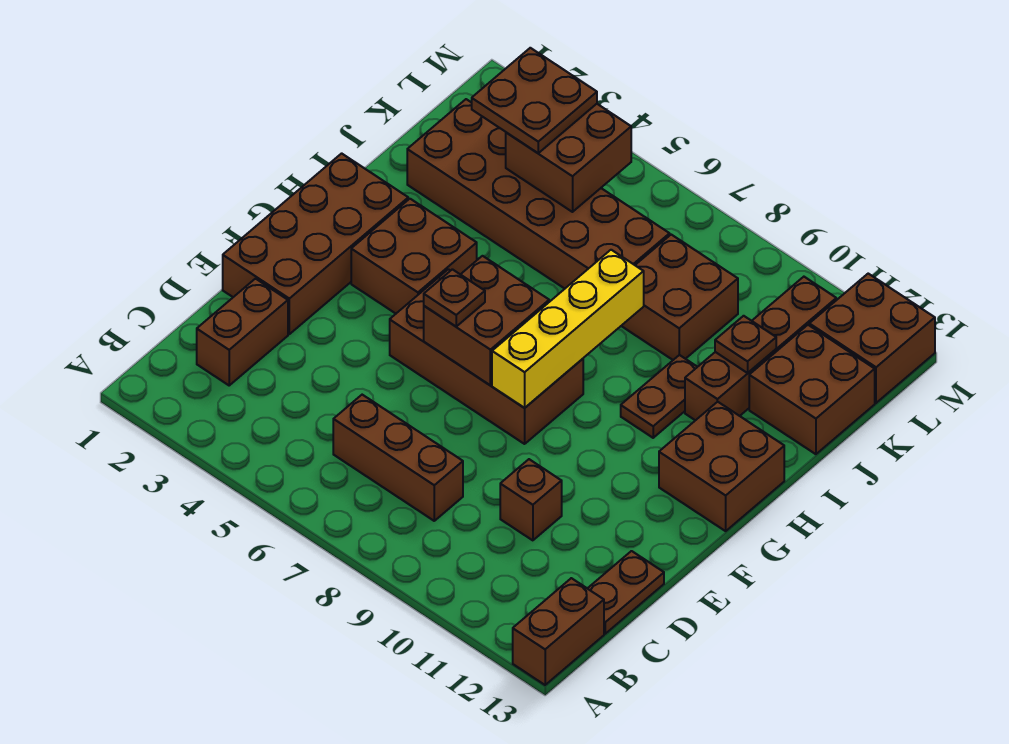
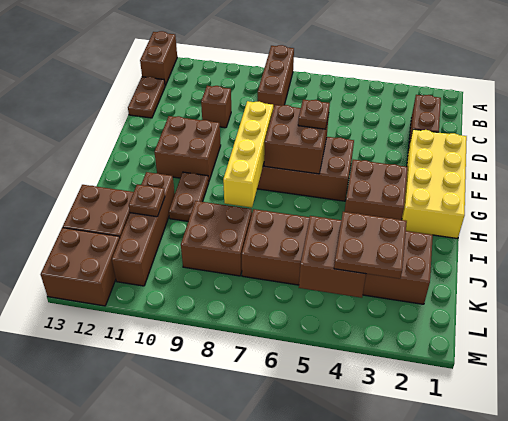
brown brick C6:C8 level 1 -> brown brick A8:C8 level 1
brown brick E1:H2 level 1 -> yellow brick E1:H2 level 1
brown brick G12:H13 level 1 -> brown brick F10:G11 level 1

